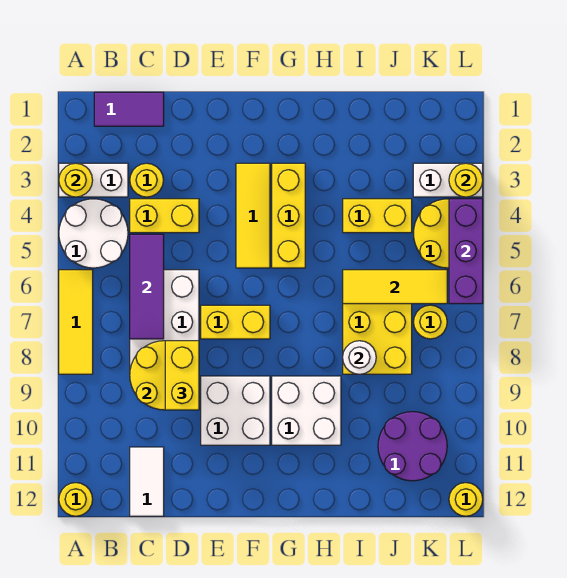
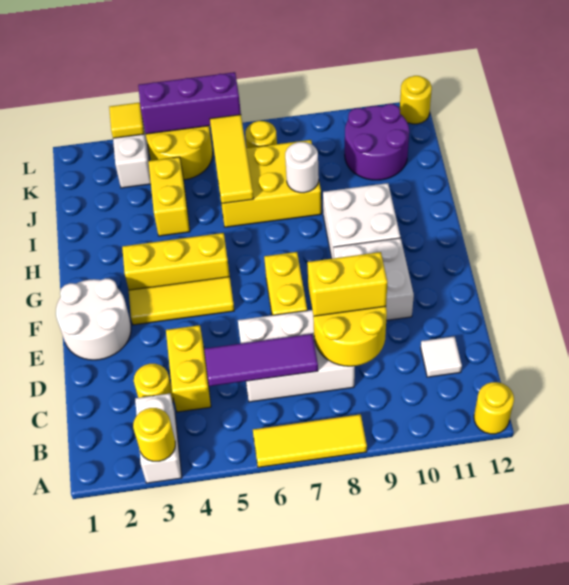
white round brick A4:B5 level 1 -> white round brick E1:F2 level 1
purple tile B1:C1 level 1 -> none
white tile C11:C12 level 1 -> white tile C11 level 1
yellow round brick L3 level 2 -> yellow tile L3 level 2

